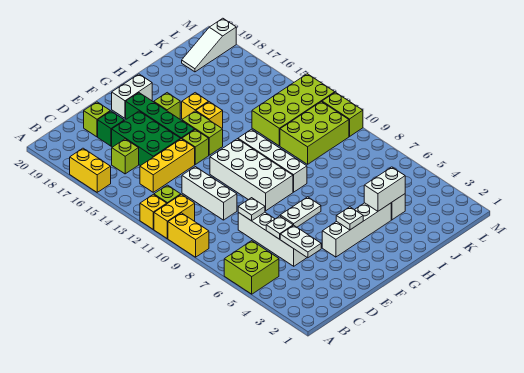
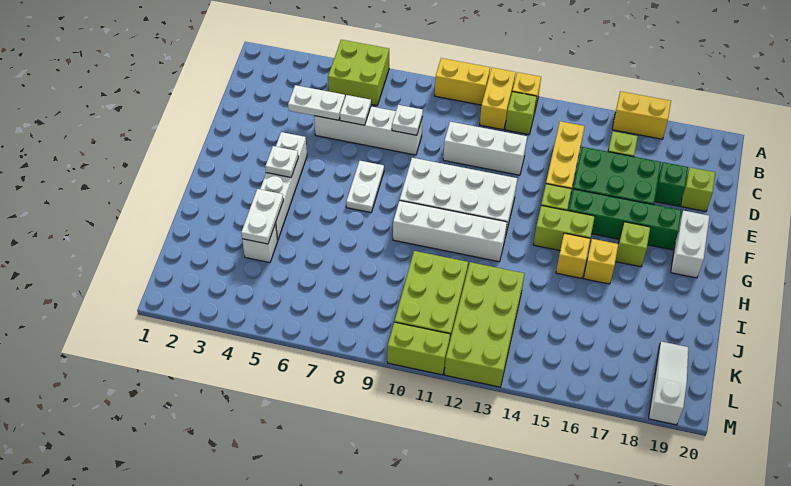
white brick I4:J4 level 2 -> white plate I4:J4 level 2

